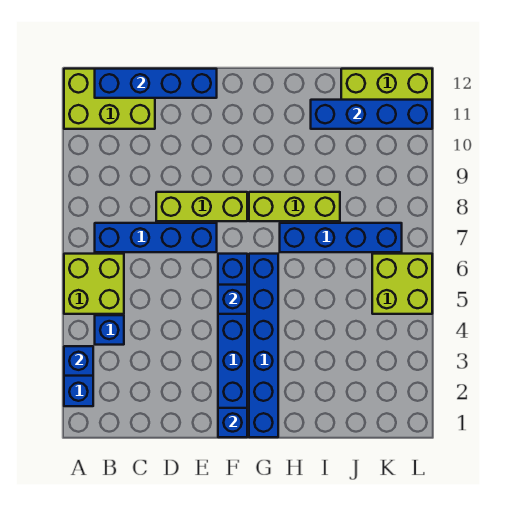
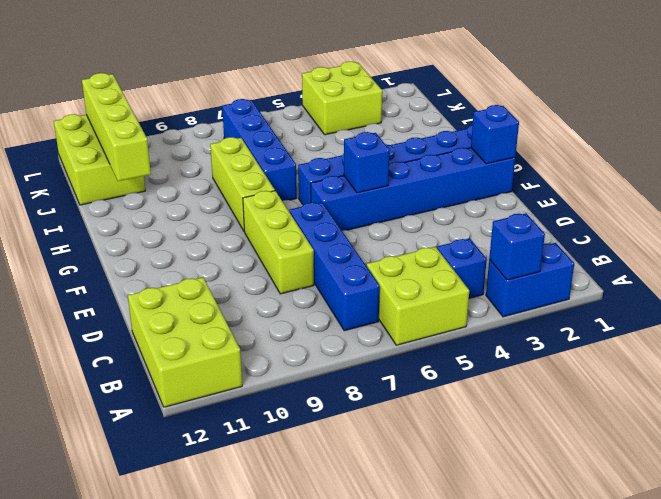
blue brick B12:E12 level 2 -> none
blue brick I11:L11 level 2 -> lime brick I11:L11 level 2
lime brick K5:L6 level 1 -> lime brick K3:L4 level 1

